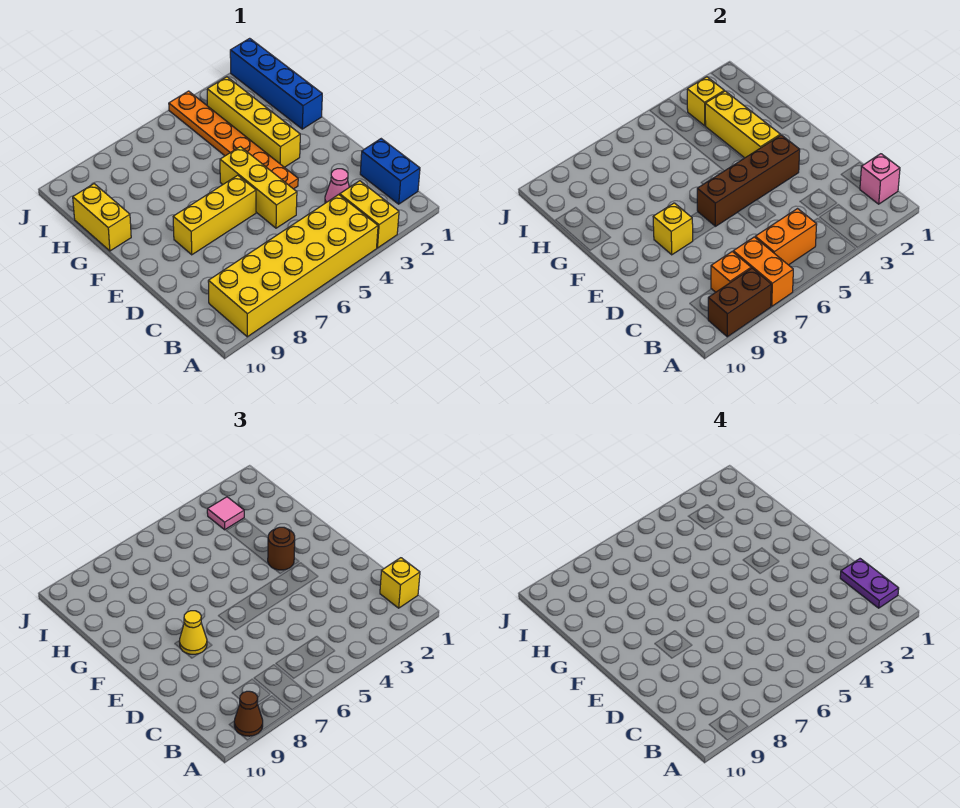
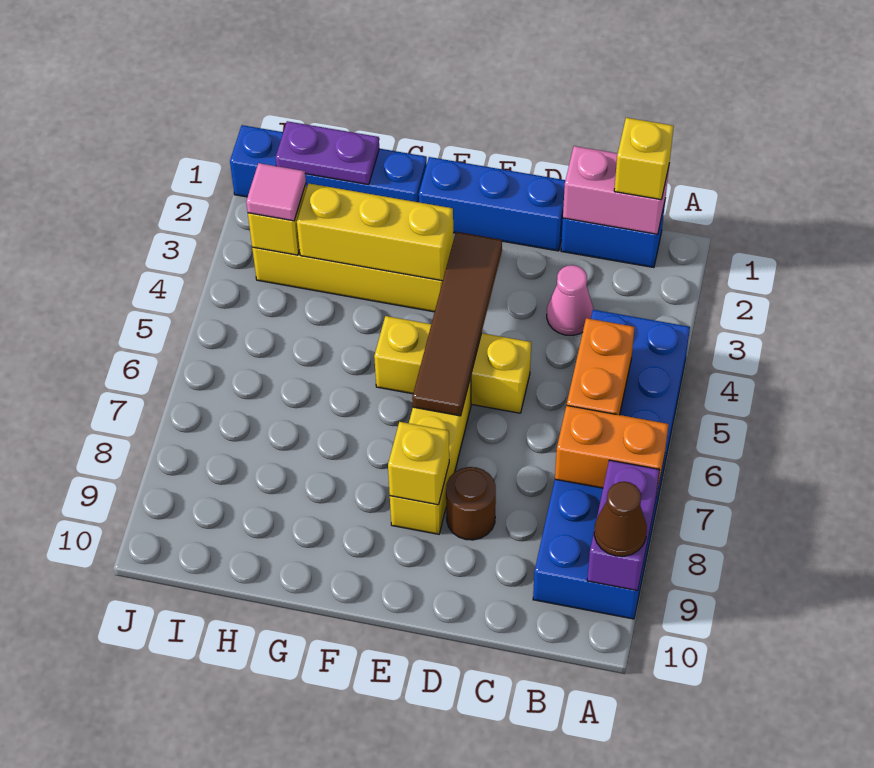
yellow brick A3:B3 level 1 -> none
yellow brick A4:B9 level 1 -> blue brick A4:B9 level 1
brown brick A8:A9 level 2 -> purple brick A8:A9 level 2
pink brick B1 level 2 -> pink brick B1:C1 level 2
purple plate B1:C1 level 4 -> purple plate H1:I1 level 2
orange brick B8 level 2 -> none
none -> blue brick D1:F1 level 1
brown brick E3:E6 level 2 -> brown tile E3:E6 level 2
orange plate E4:J4 level 1 -> none
yellow cone E8 level 3 -> none
brown round brick F3 level 3 -> brown round brick D8 level 1
yellow brick G10:H10 level 1 -> none

